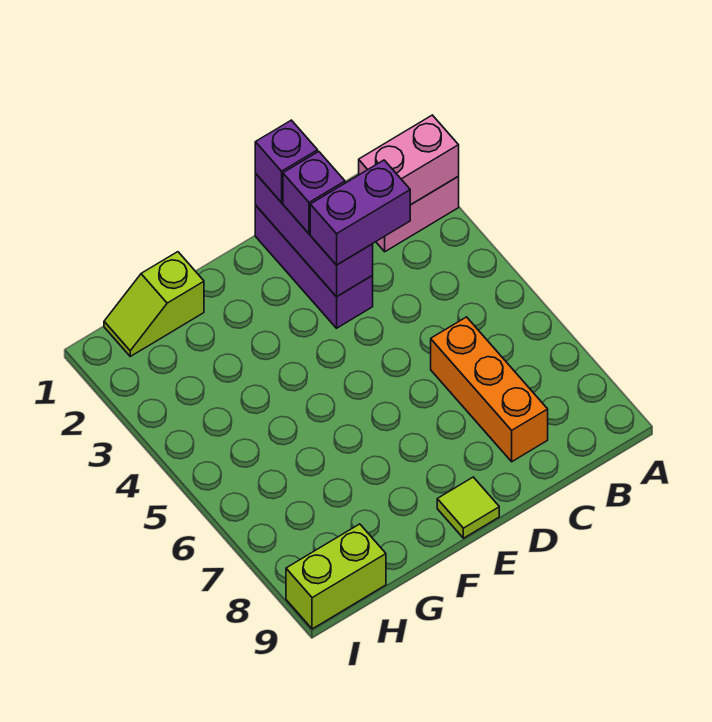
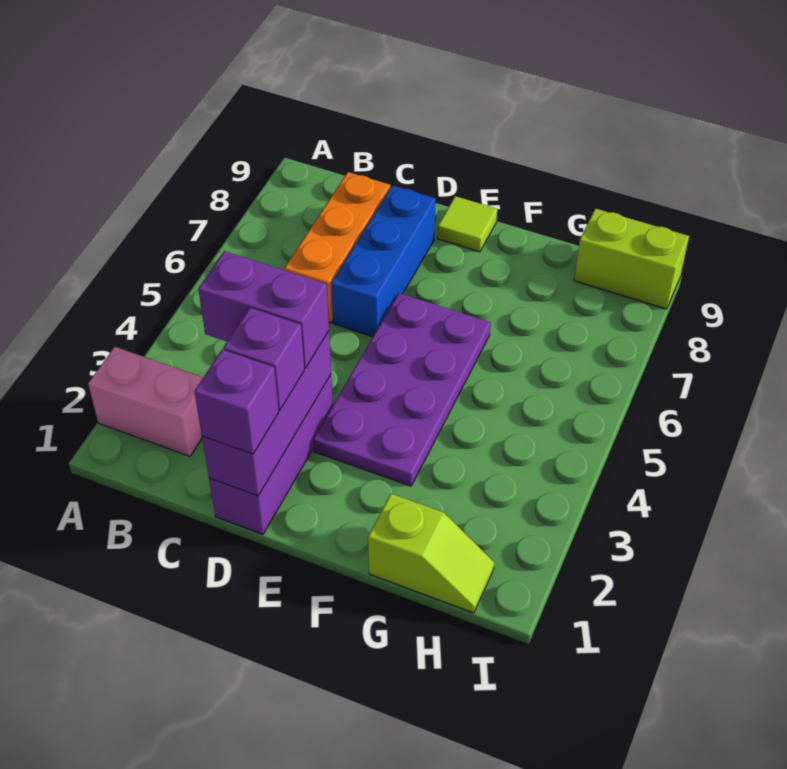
pink brick A2:B2 level 2 -> none
none -> blue brick D6:D8 level 1
none -> purple plate E3:F6 level 1

